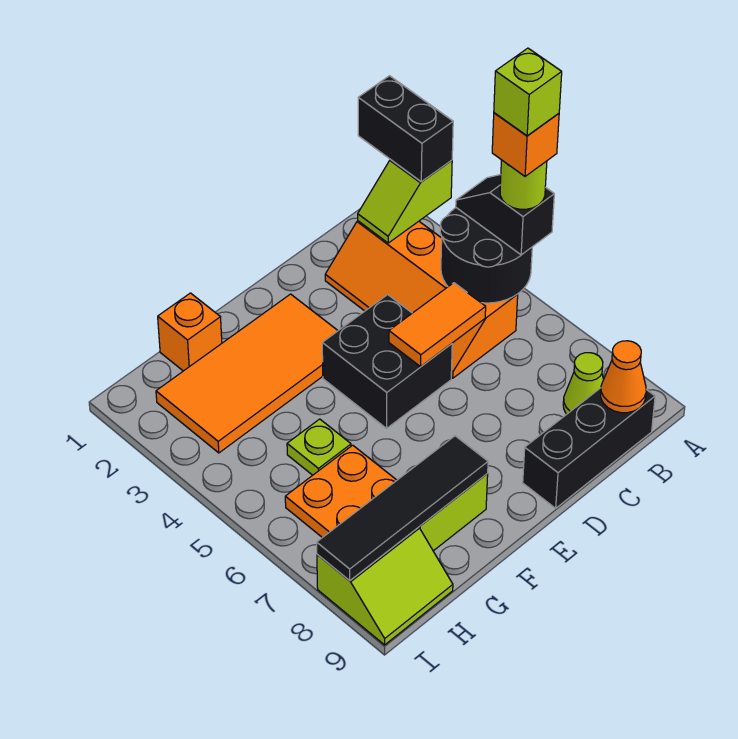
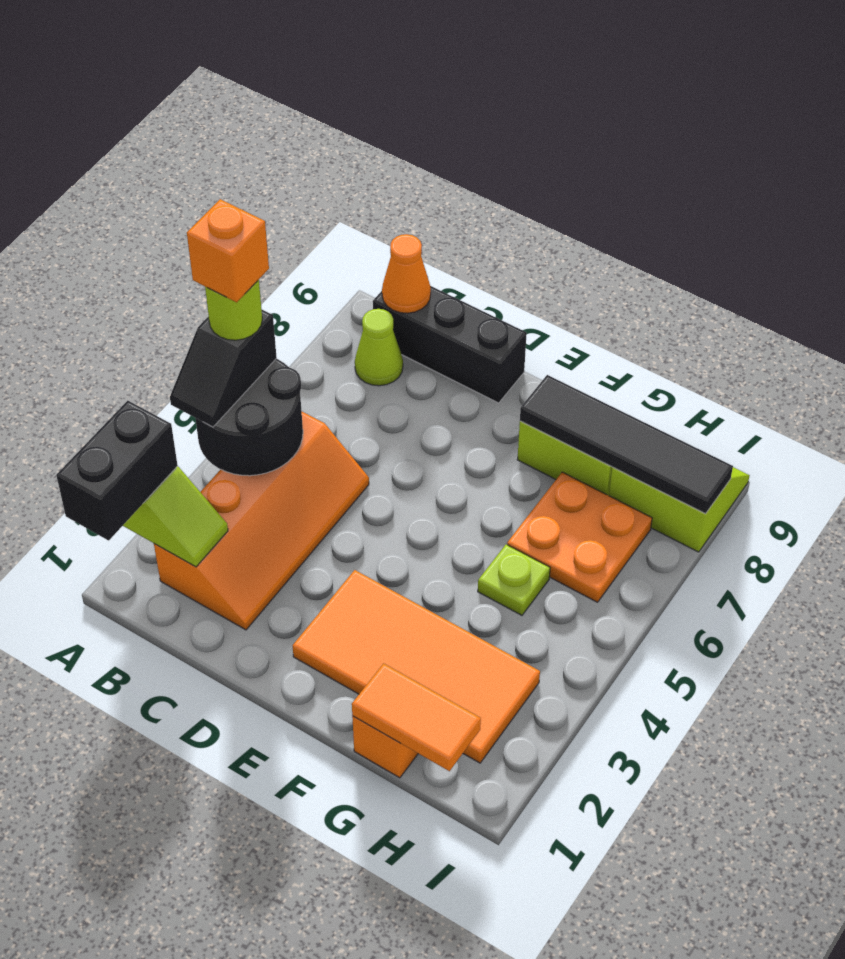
lime brick A5 level 6 -> none
orange tile C5:D5 level 2 -> orange tile G1:H1 level 2
black brick D4:E5 level 1 -> none

